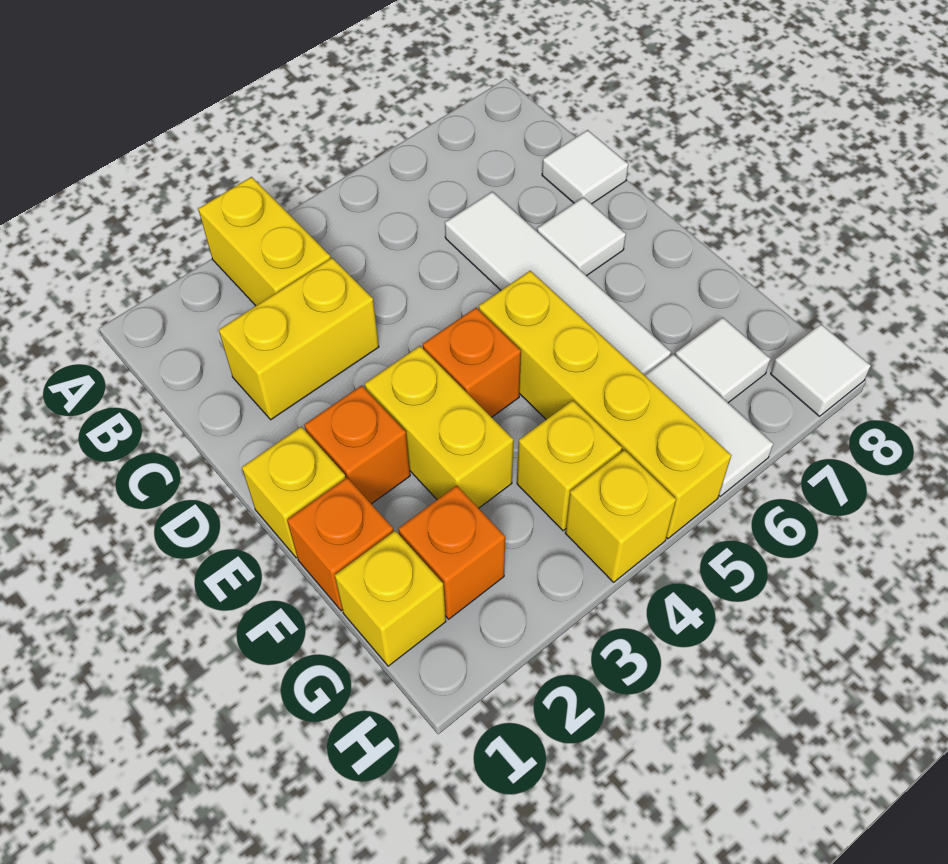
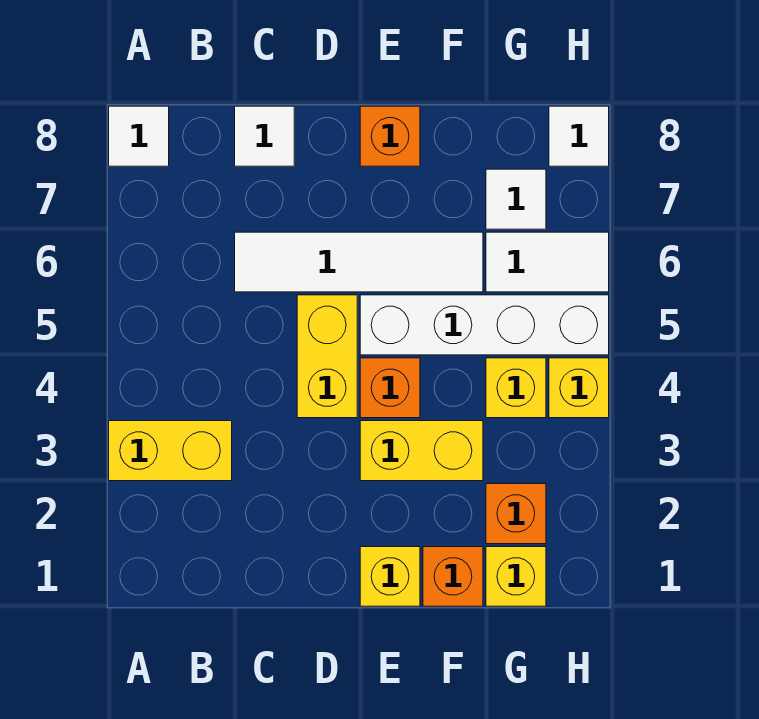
yellow brick C2:C3 level 1 -> yellow brick D4:D5 level 1
white tile D7 level 1 -> white tile A8 level 1
orange brick E2 level 1 -> orange brick E8 level 1
yellow brick E5:H5 level 1 -> white brick E5:H5 level 1

